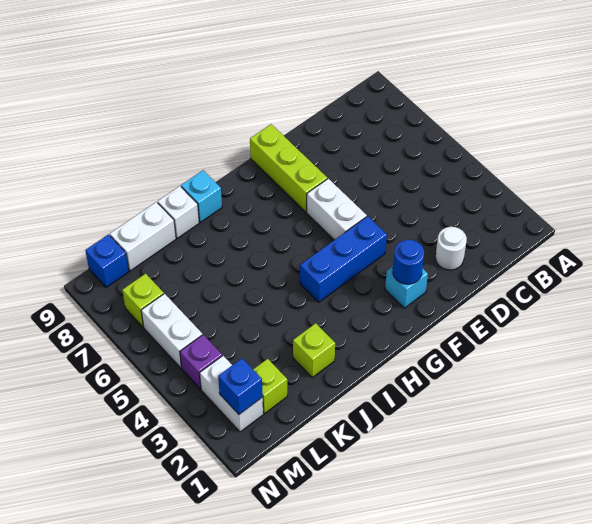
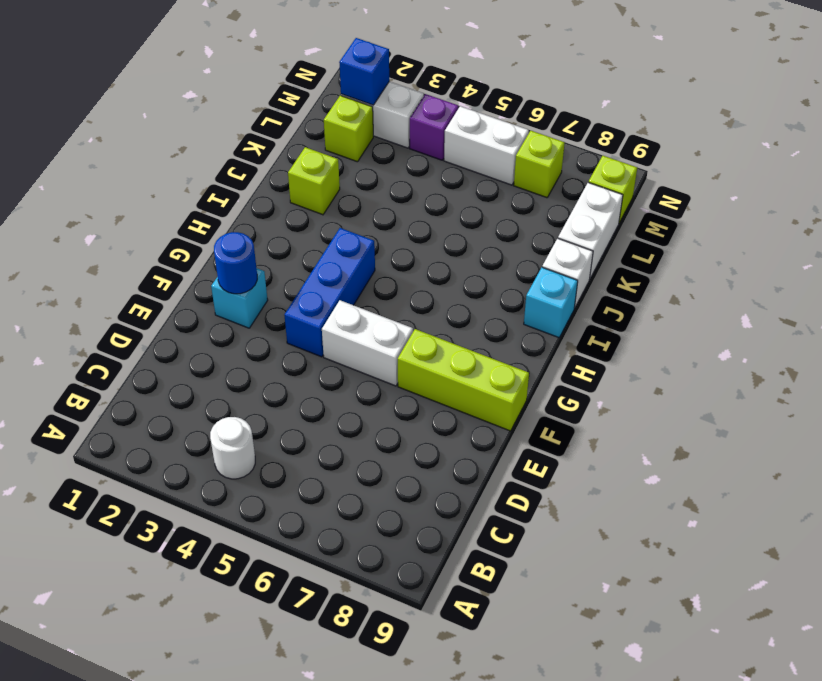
white round brick D2 level 1 -> white round brick B4 level 1
blue brick M9 level 1 -> lime brick M9 level 1

